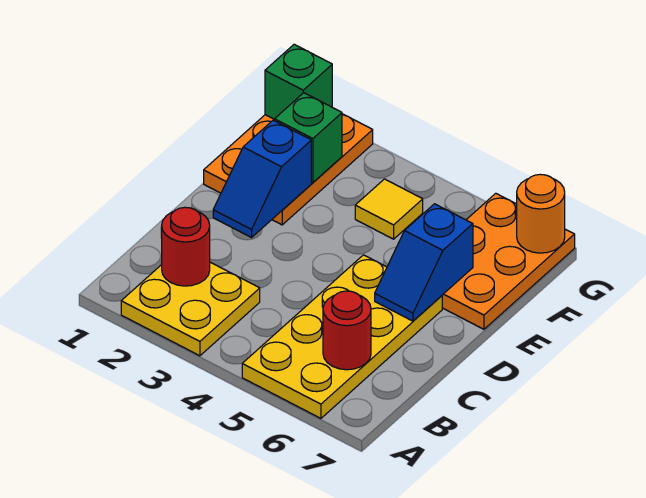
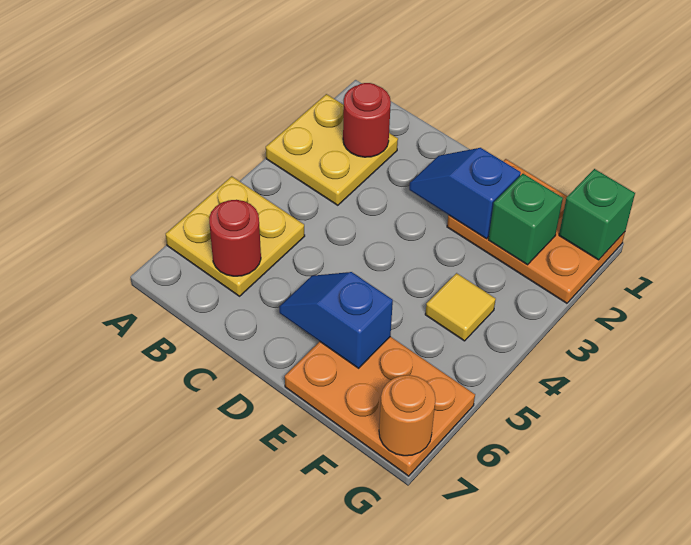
yellow plate A5:D6 level 1 -> yellow plate A5:B6 level 1

